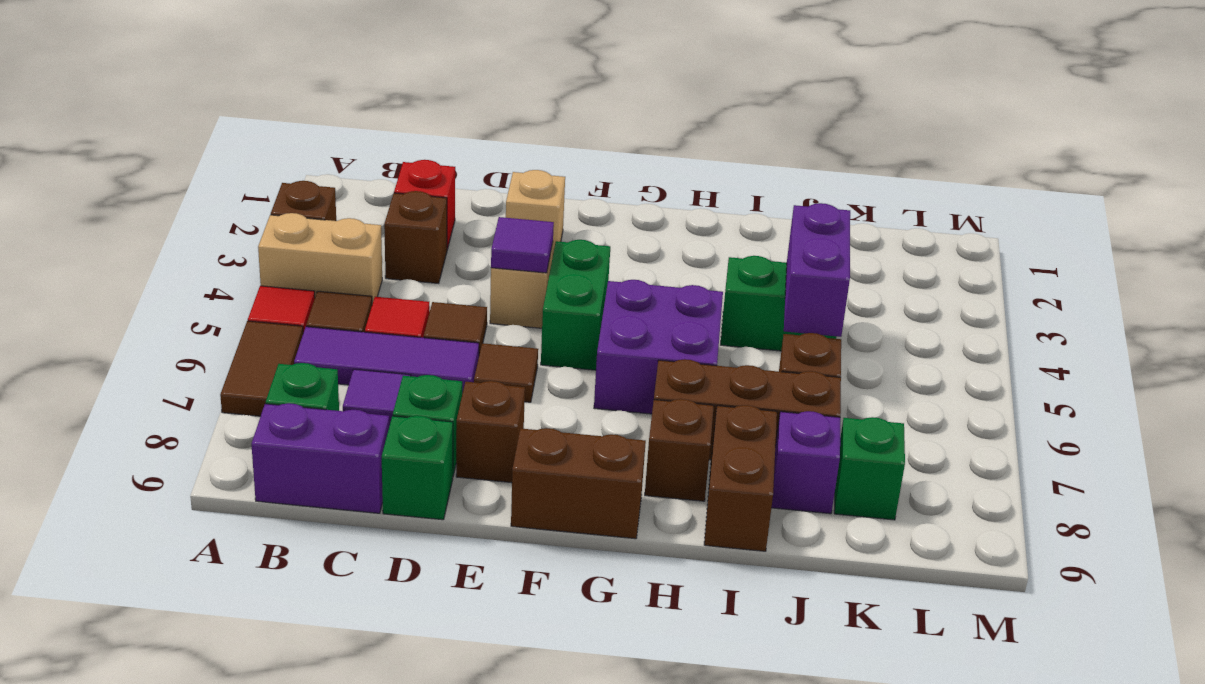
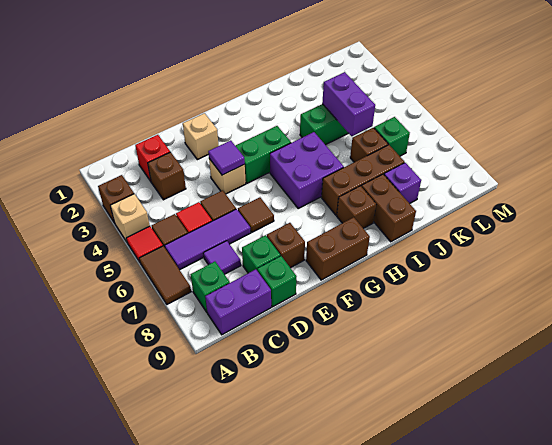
tan brick A4:B4 level 1 -> tan brick A4 level 1
green brick F4:F5 level 1 -> green brick F4:G4 level 1
green brick K8 level 1 -> green brick K6 level 1

